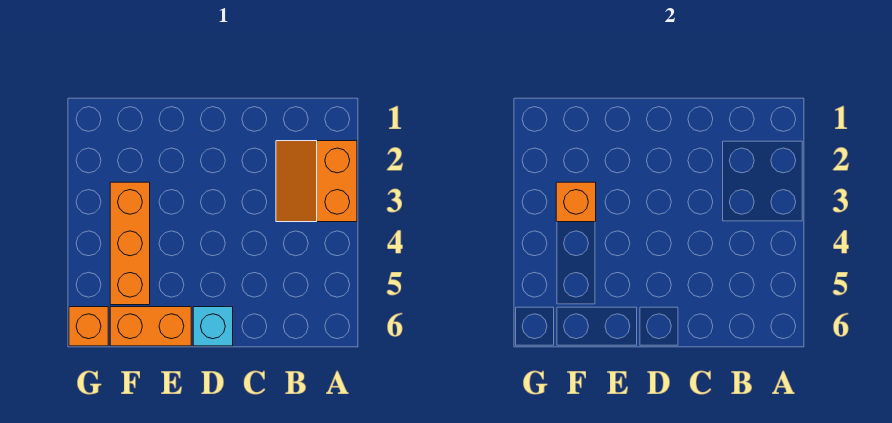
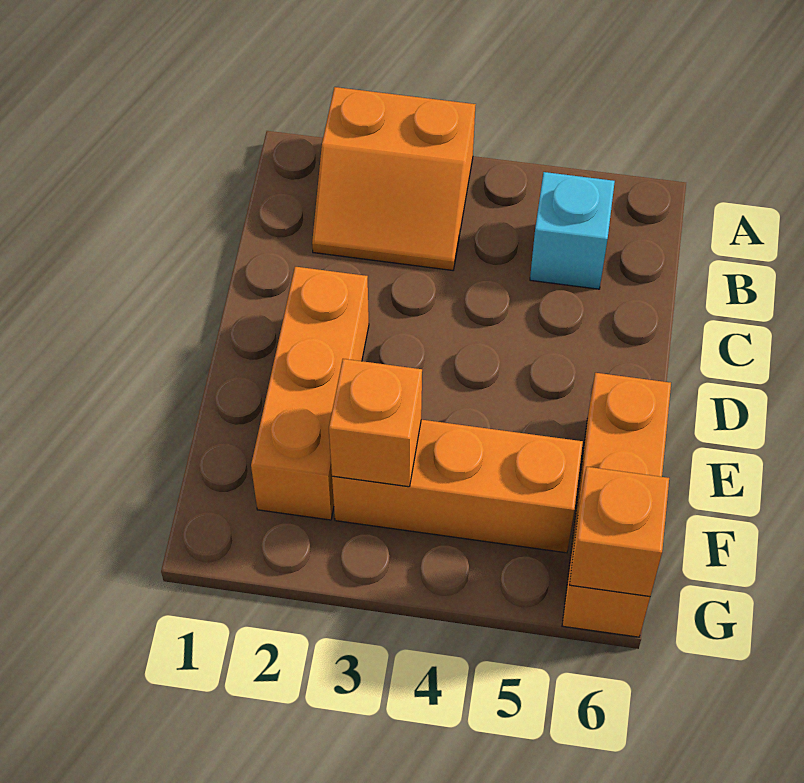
none -> orange brick D2:F2 level 1
cyan brick D6 level 1 -> cyan brick B5 level 1
none -> orange brick G6 level 2

